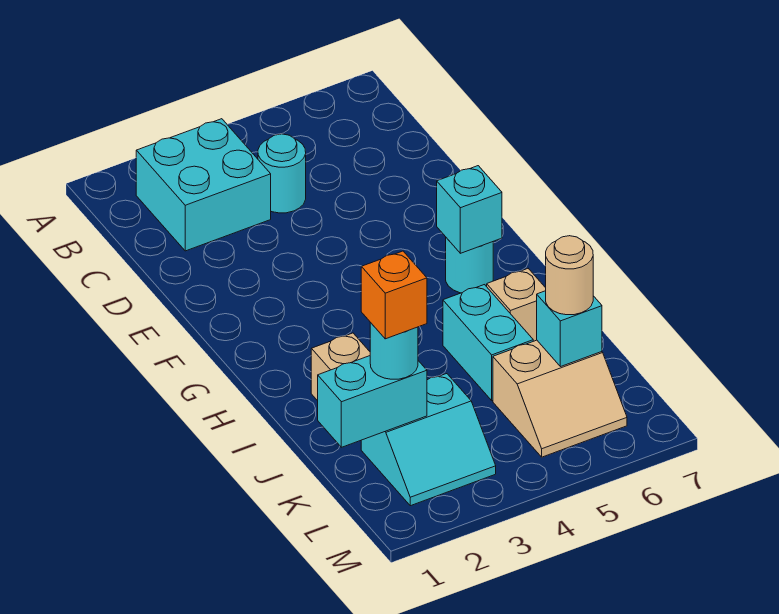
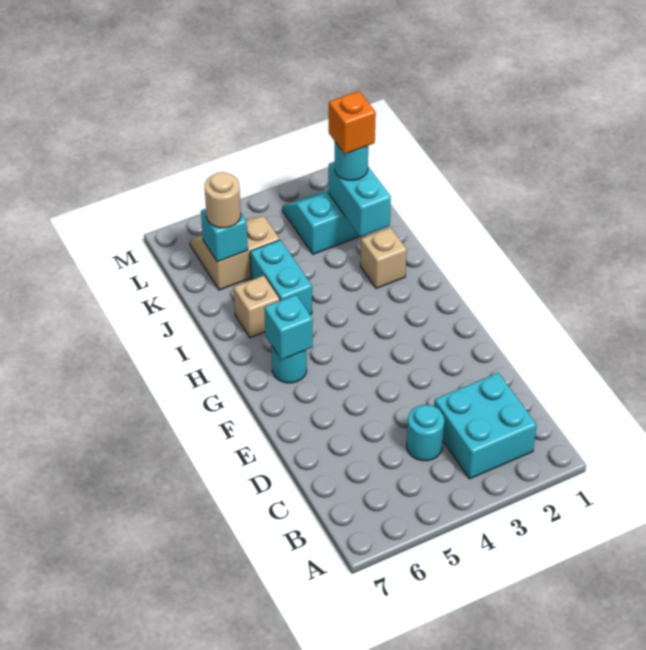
cyan brick K1:K2 level 2 -> cyan brick J2:K2 level 2

